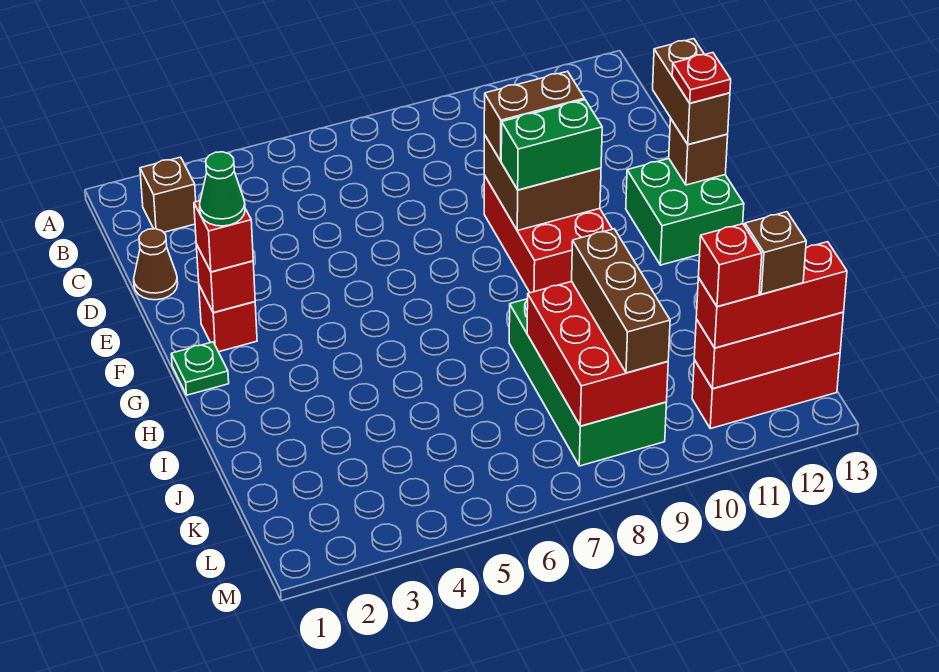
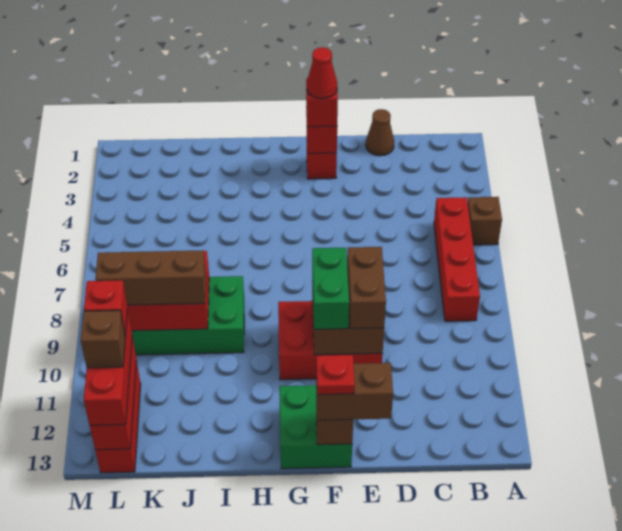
brown brick B2 level 1 -> brown brick A5 level 1
none -> red brick B5:B8 level 1
green cone F2 level 4 -> red cone F2 level 4
green plate G1 level 1 -> none

